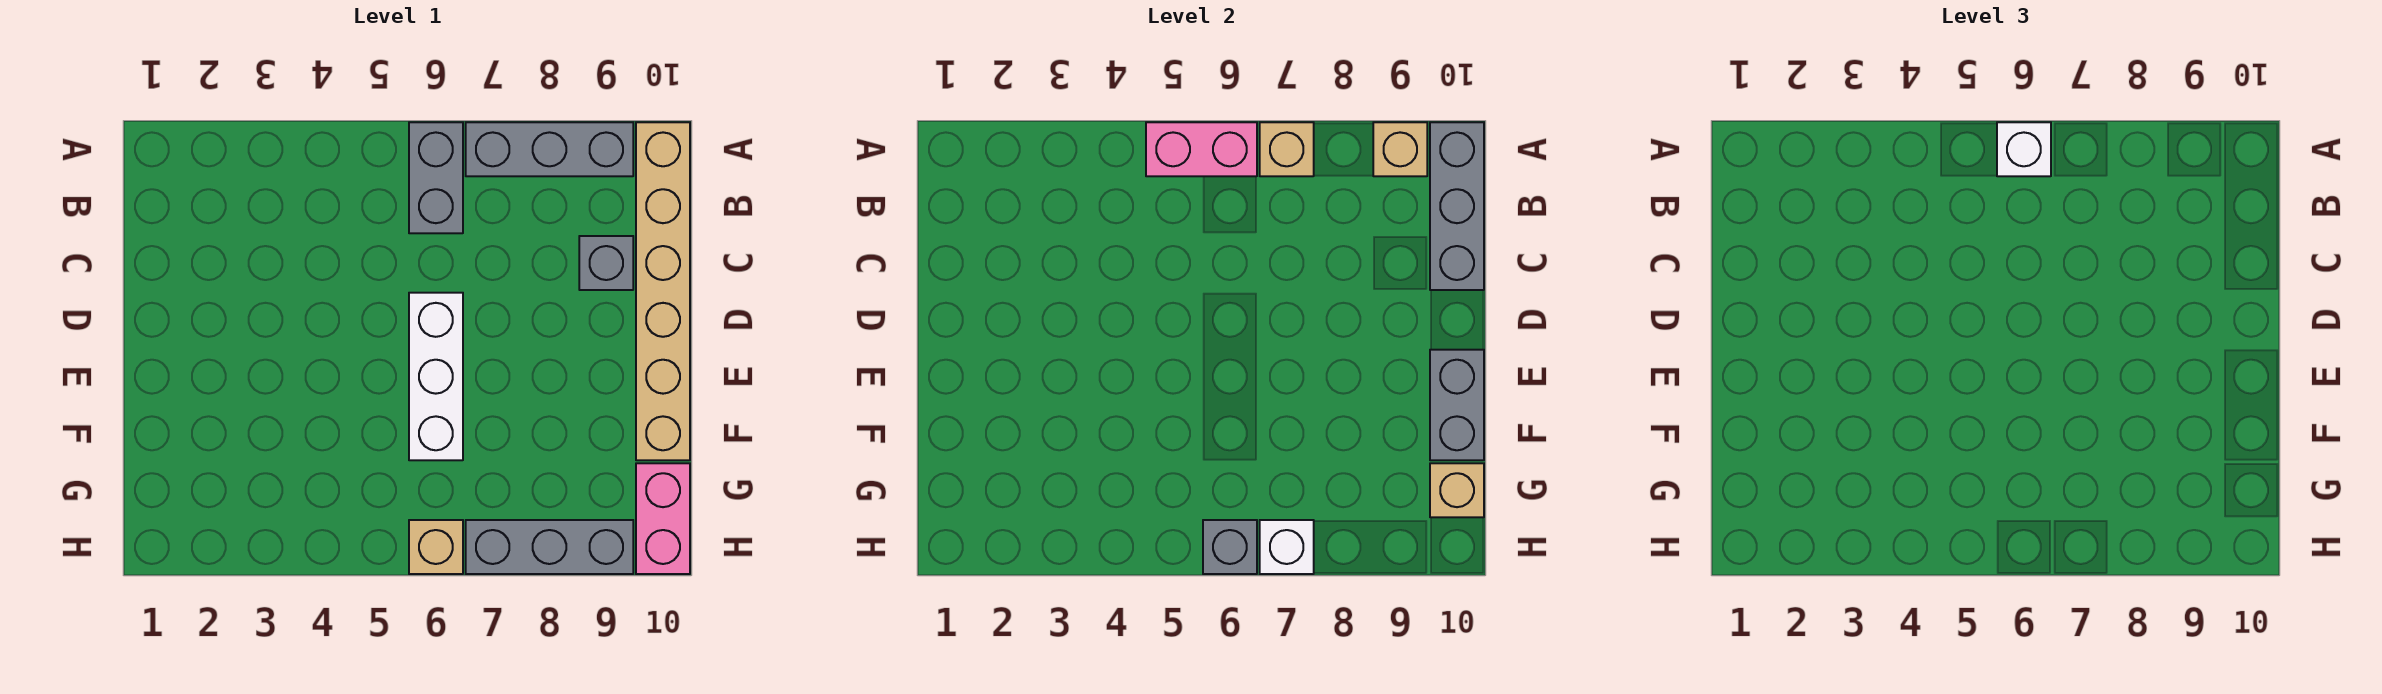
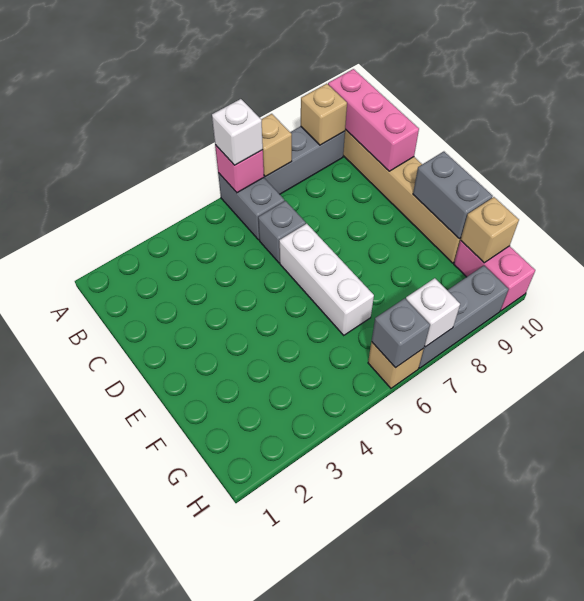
pink brick A5:A6 level 2 -> pink brick A6 level 2
grey brick A10:C10 level 2 -> pink brick A10:C10 level 2
grey brick C9 level 1 -> grey brick C6 level 1

